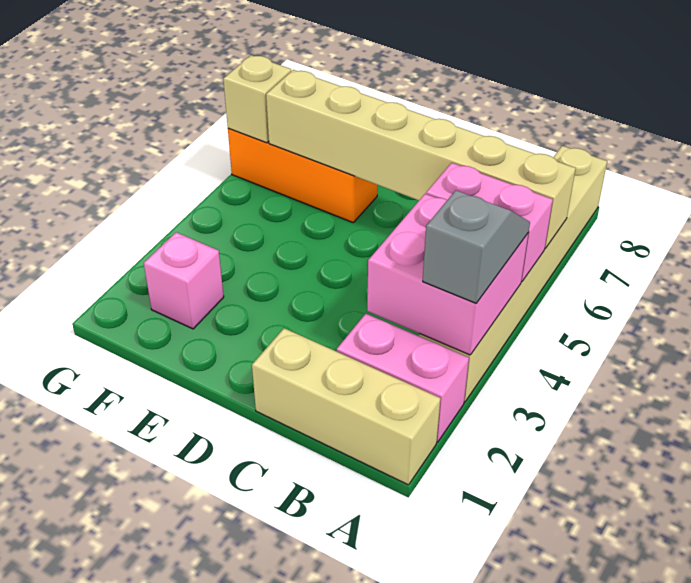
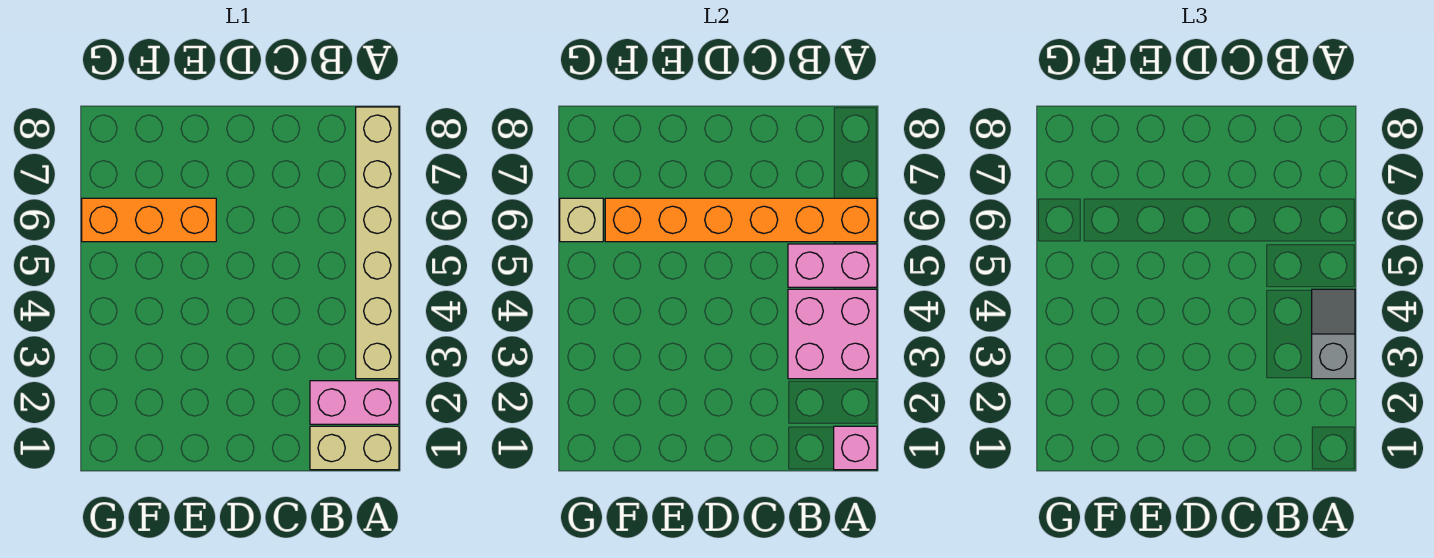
tan brick A1:C1 level 1 -> tan brick A1:B1 level 1
tan brick A6:F6 level 2 -> orange brick A6:F6 level 2
pink brick F2 level 1 -> pink brick A1 level 2

